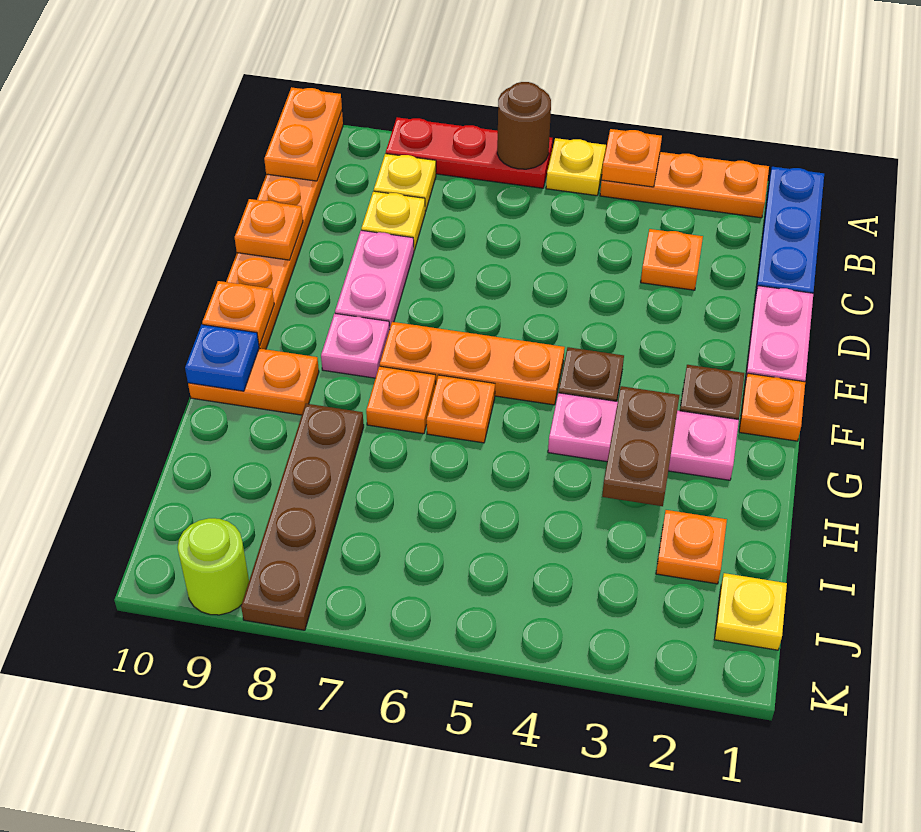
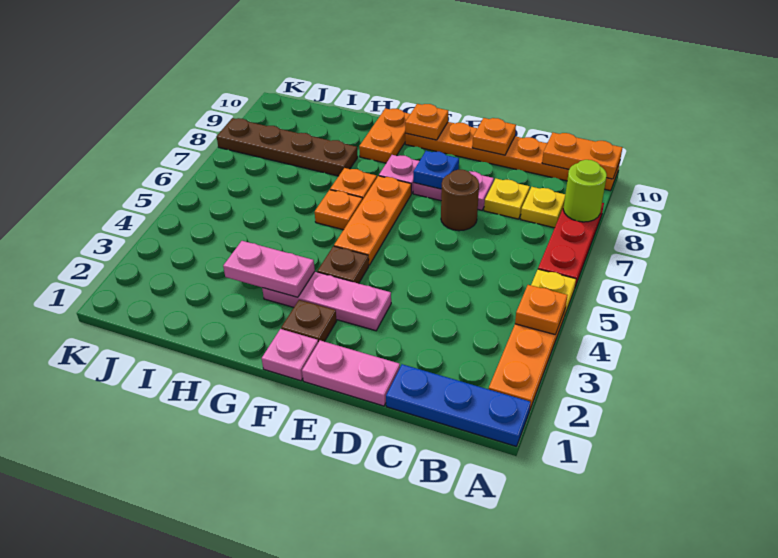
brown round brick A6 level 2 -> brown round brick D7 level 1
orange plate C3 level 1 -> none
orange plate F1 level 1 -> pink plate F1 level 1
pink plate G2:G4 level 1 -> pink plate E3:G3 level 1
brown plate G3:H3 level 2 -> pink plate G3:H3 level 2
blue plate G10 level 2 -> blue plate E8 level 2
orange plate I2 level 1 -> none
yellow plate J1 level 1 -> none
lime round brick K9 level 1 -> lime round brick A8 level 2

